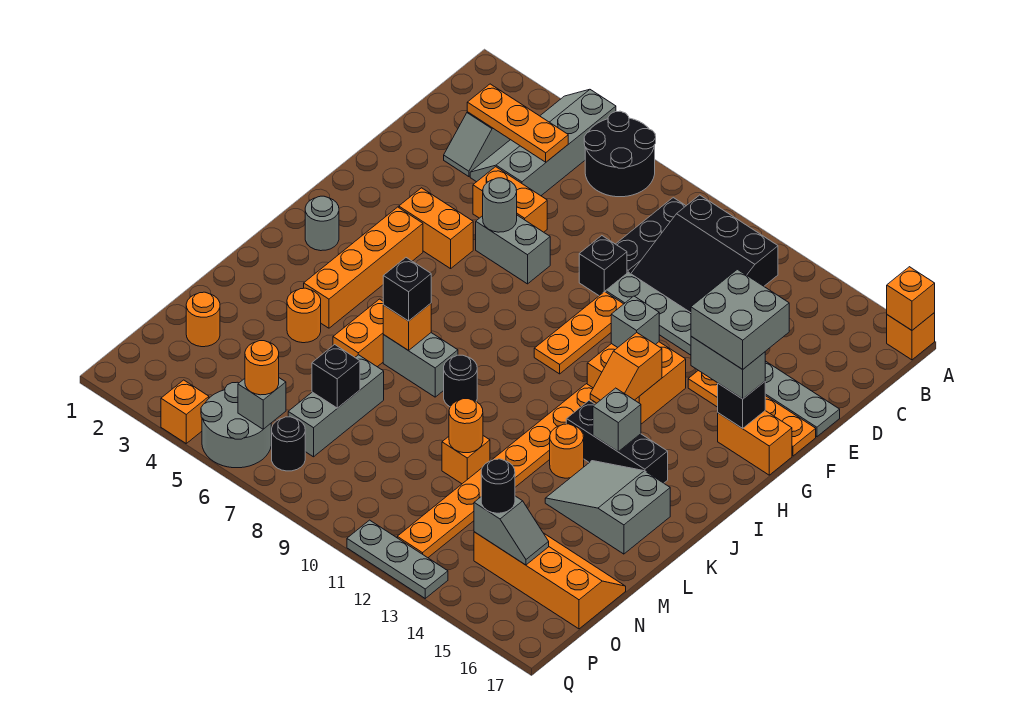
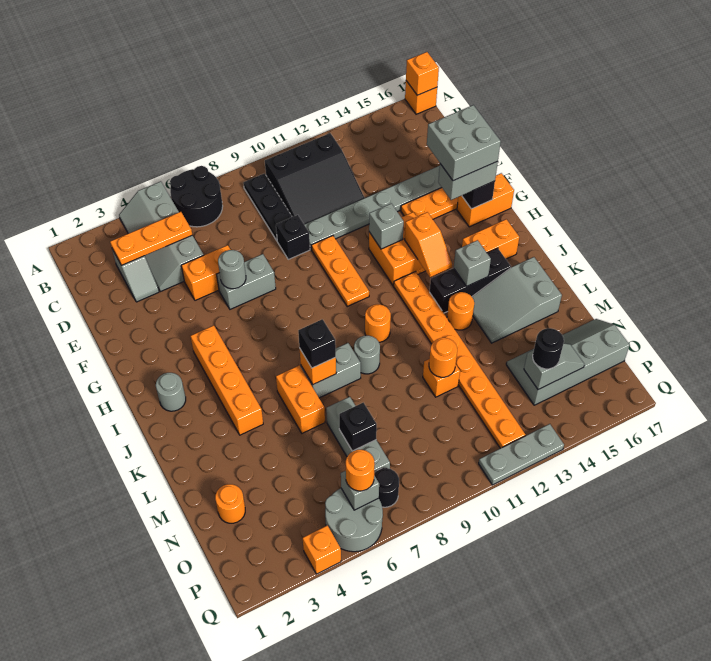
orange brick G4:G5 level 1 -> orange brick I15:I16 level 1
black round brick K9 level 1 -> grey round brick K9 level 1
orange round brick L4 level 1 -> orange round brick J10 level 1
orange slope N14:O17 level 1 top O -> grey slope N14:O17 level 1 top O

